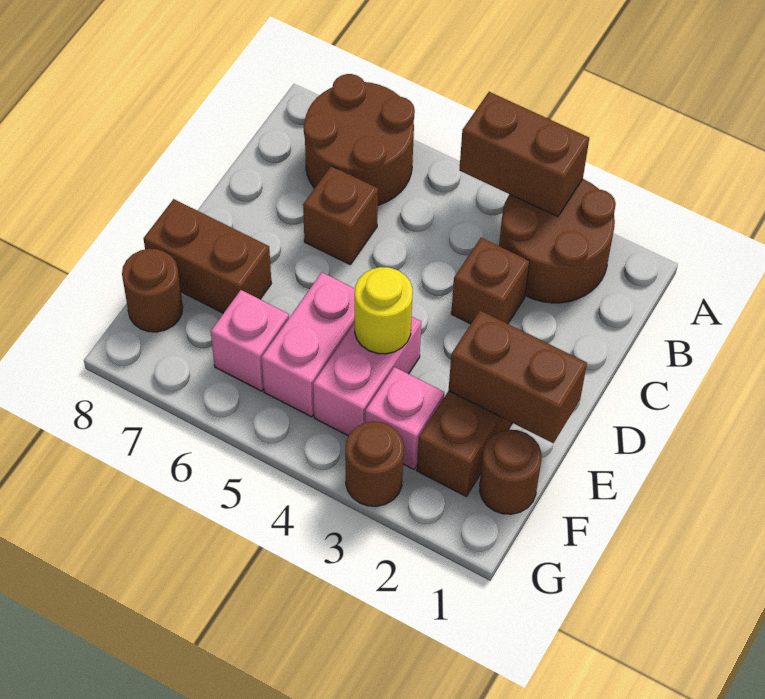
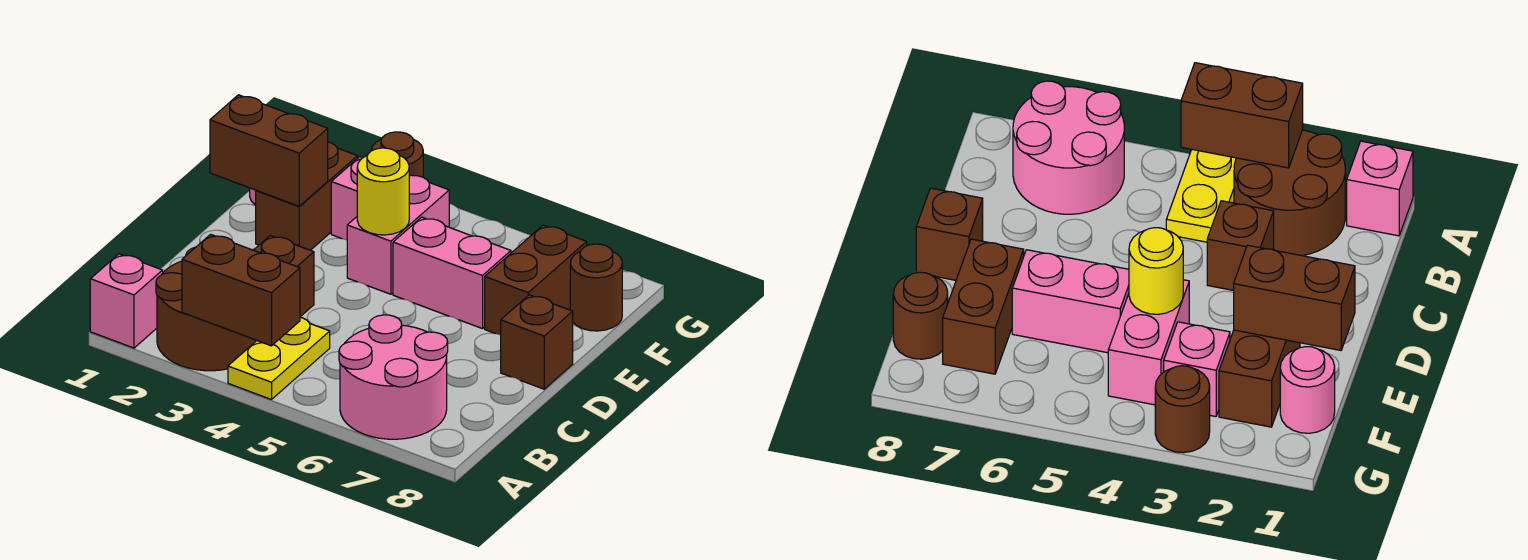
none -> yellow plate A4:B4 level 1
brown round brick A6:B7 level 1 -> pink round brick A6:B7 level 1
brown brick C6 level 1 -> brown brick D8 level 1
pink brick E5:F5 level 1 -> pink brick E5:E6 level 1
brown brick E7:E8 level 1 -> brown brick E7:F7 level 1
brown round brick F1 level 1 -> pink round brick F1 level 1
pink brick F6 level 1 -> pink brick A1 level 1

